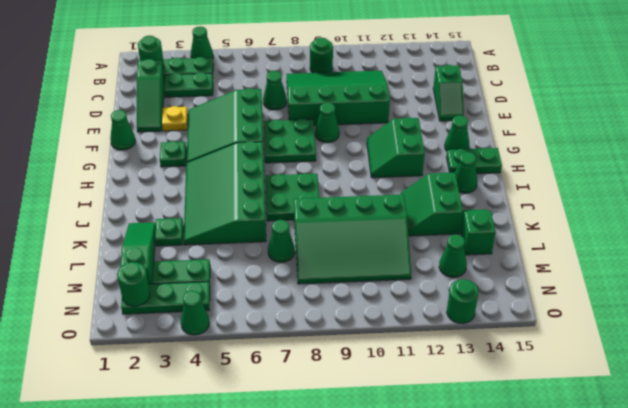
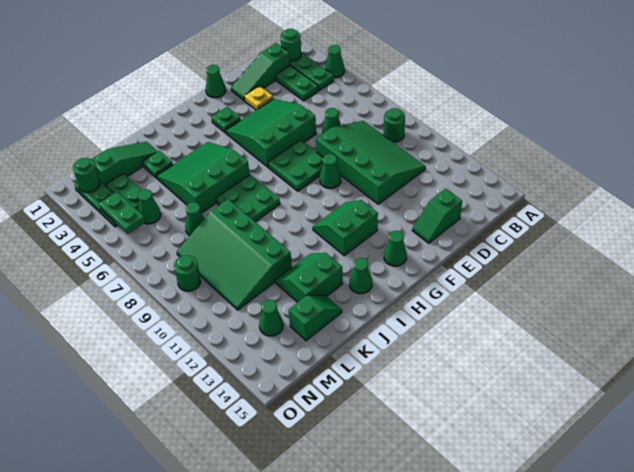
green slope H4:K6 level 1 top 6 -> green slope I4:K6 level 1 top 6
green plate H14:H15 level 1 -> green plate N4:N5 level 2
green cone O4 level 1 -> green cone M5 level 1
green round brick O13 level 1 -> green round brick N9 level 1

